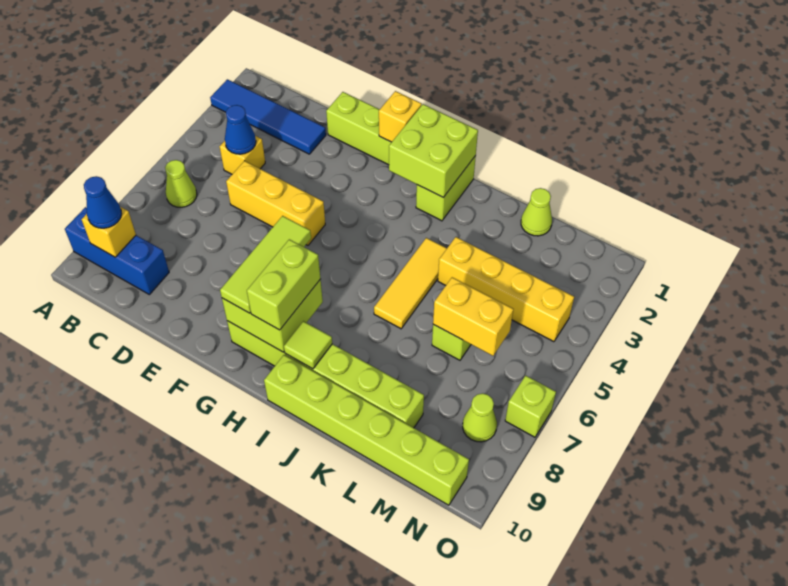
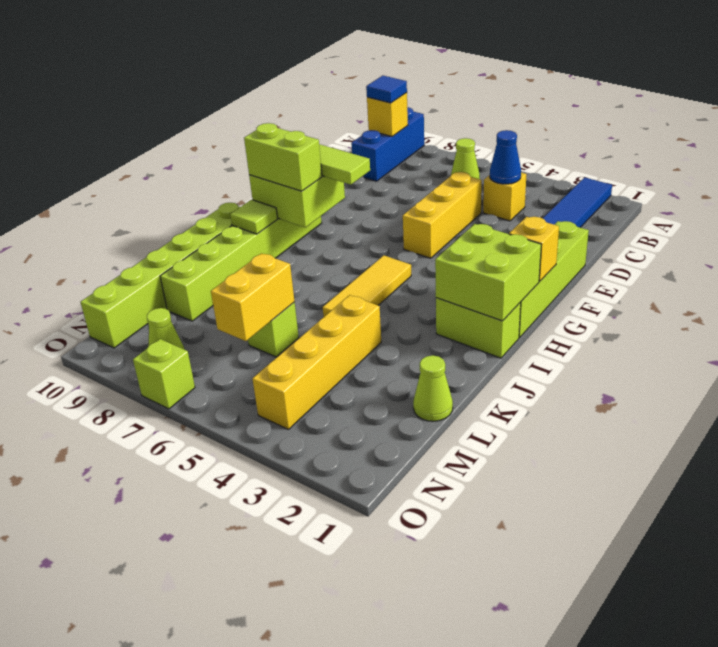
blue cone B9 level 3 -> blue tile B9 level 3
yellow tile J4:J6 level 1 -> yellow tile H5:J5 level 1

